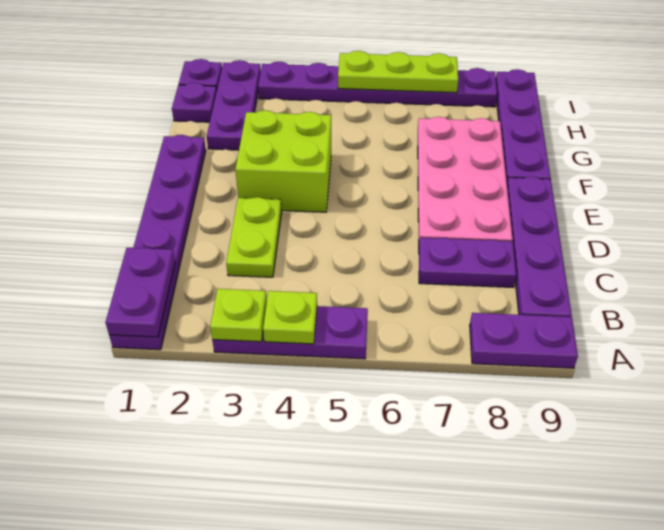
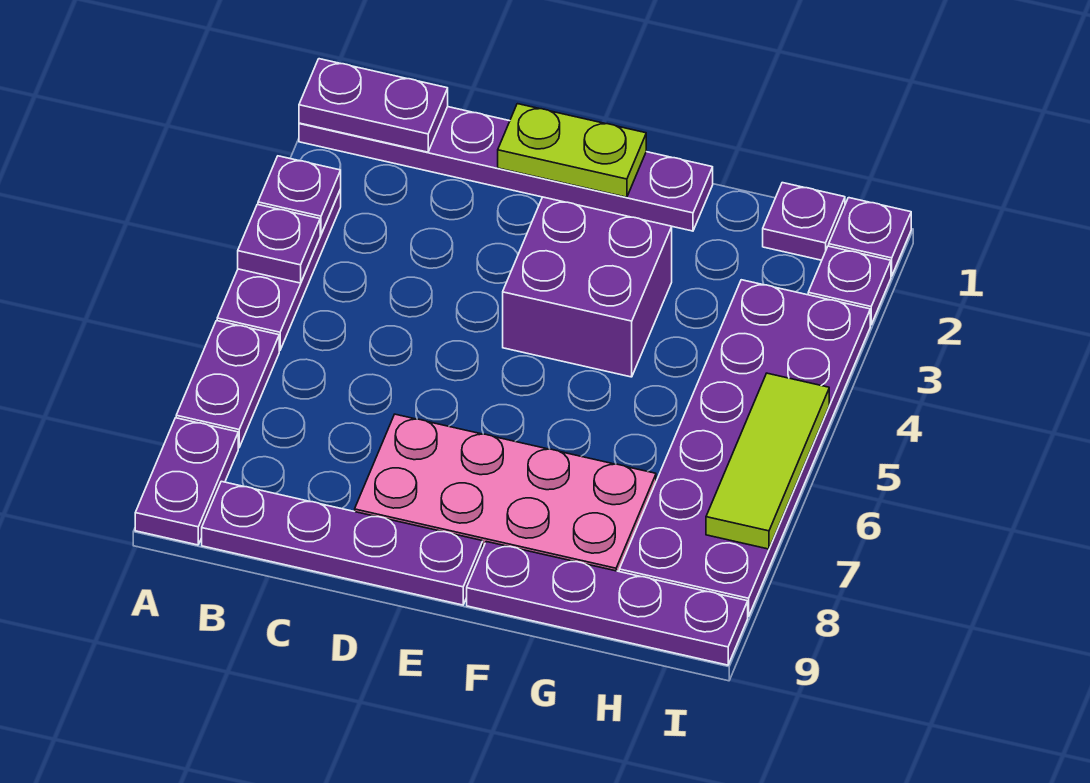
lime plate A3 level 2 -> purple plate A3 level 2
lime plate A4 level 2 -> purple plate A4 level 2
lime plate C3:D3 level 1 -> lime plate D1:E1 level 2
purple plate C7:C8 level 1 -> purple plate A6:A7 level 1
lime brick E3:F4 level 1 -> purple brick E3:F4 level 1
purple plate G2:I2 level 1 -> purple plate I2 level 1
purple plate I3:I8 level 1 -> purple plate H3:I8 level 1
lime plate I5:I7 level 2 -> lime tile I5:I7 level 2

